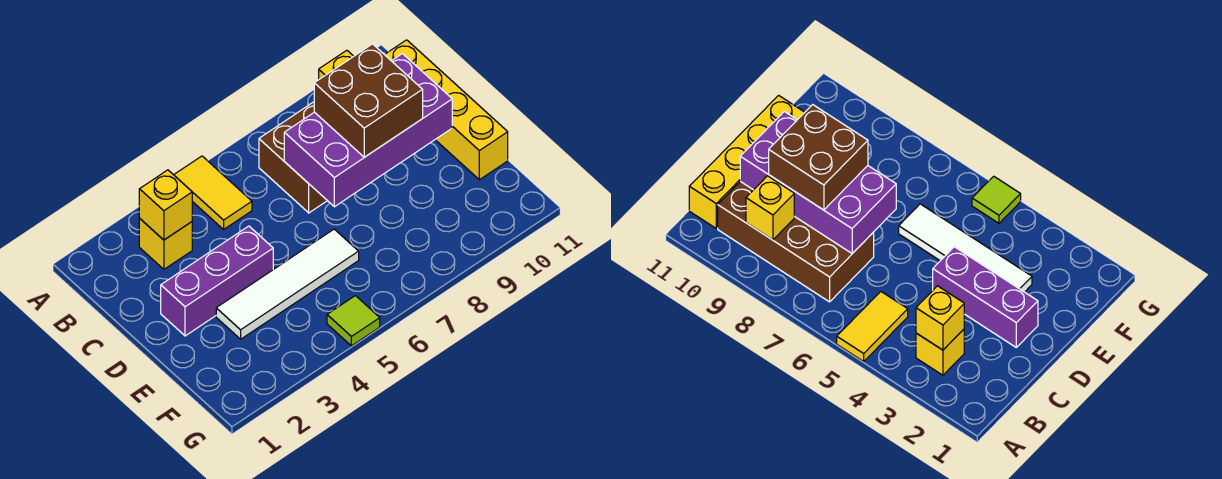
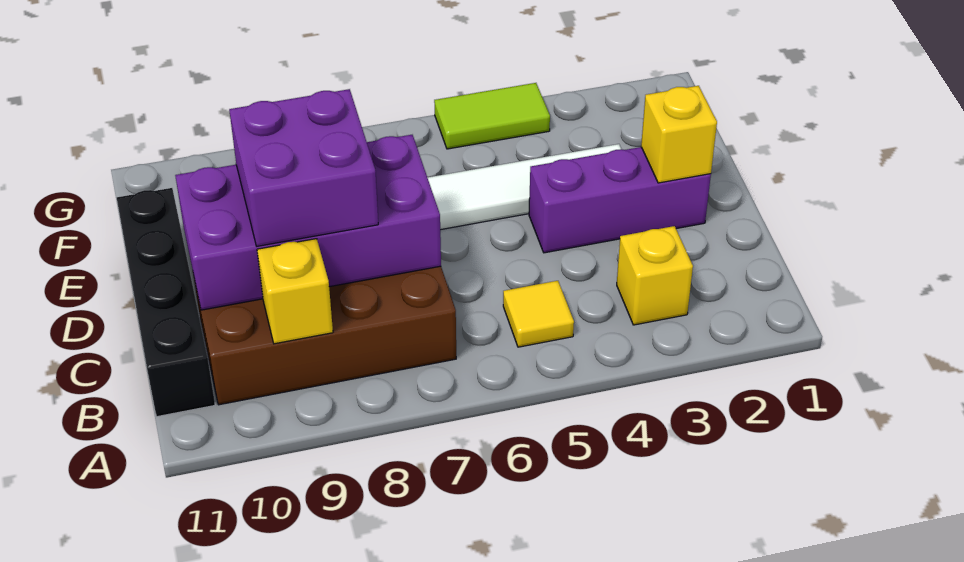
yellow tile A5:B5 level 1 -> yellow tile B5 level 1
yellow brick B3 level 2 -> yellow brick D2 level 2
yellow brick B11:E11 level 1 -> black brick B11:E11 level 1
brown brick C8:D9 level 3 -> purple brick C8:D9 level 3
lime tile G5 level 1 -> lime tile G4:G5 level 1

